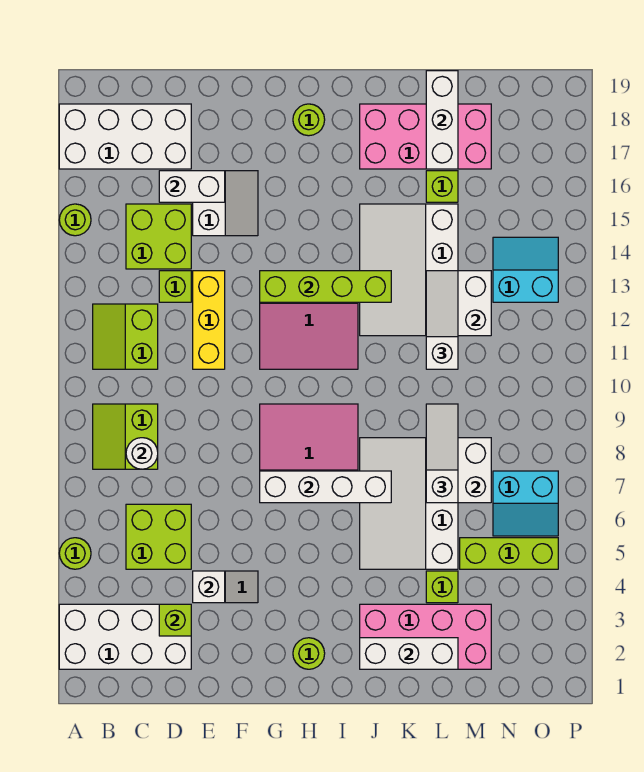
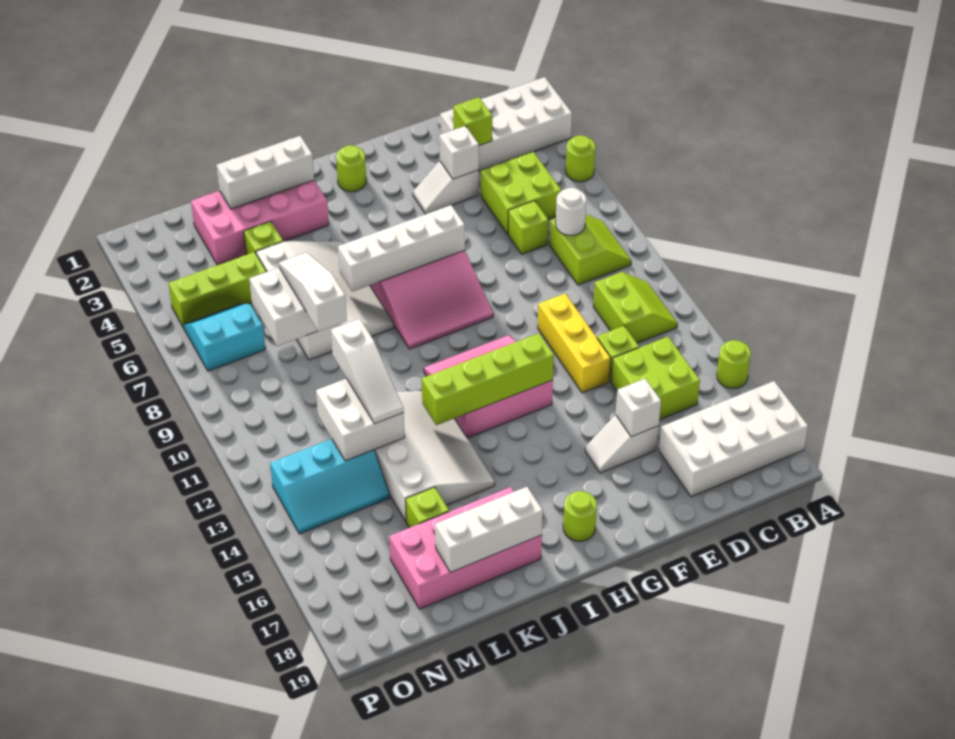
none -> lime brick D7 level 1
white brick D16:E16 level 2 -> white brick E16 level 2
white slope E15:F16 level 1 top E -> white slope E16:F16 level 1 top E
white slope L7:L9 level 3 top 7 -> white slope L7:L9 level 3 top 9
white brick L17:L19 level 2 -> white brick J18:L18 level 2
cyan slope N13:O14 level 1 top 13 -> cyan slope M13:O14 level 1 top 13

